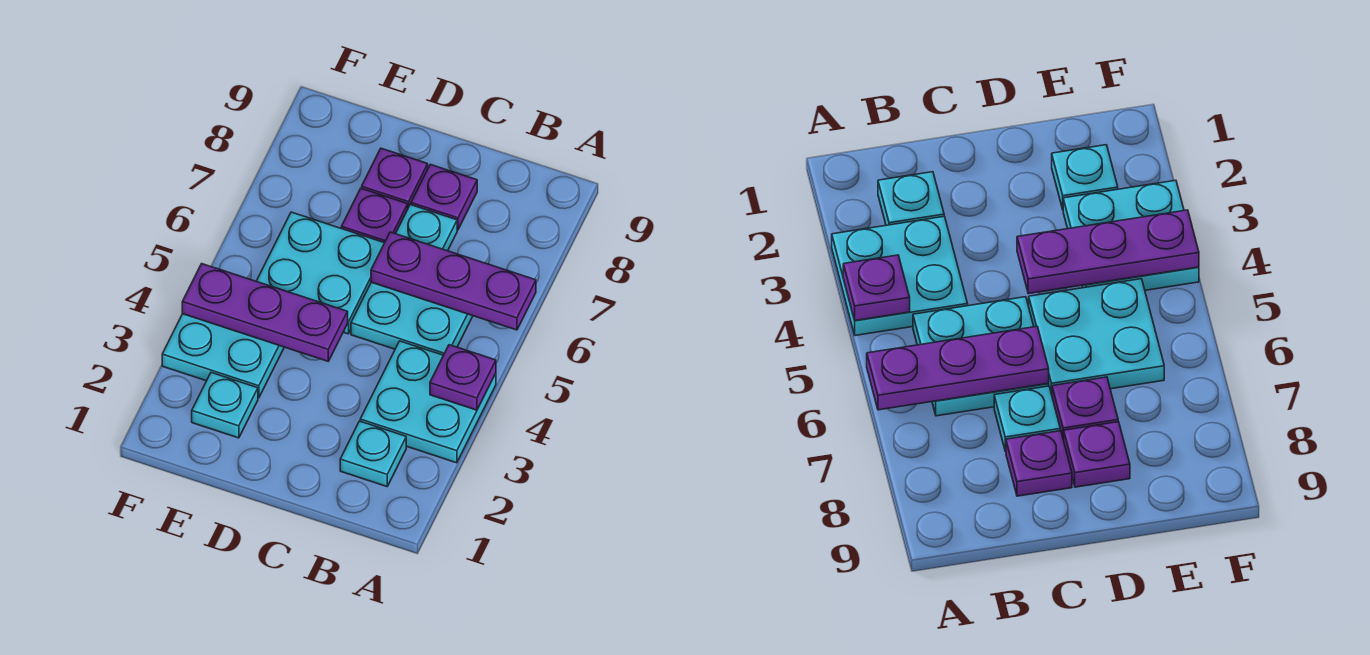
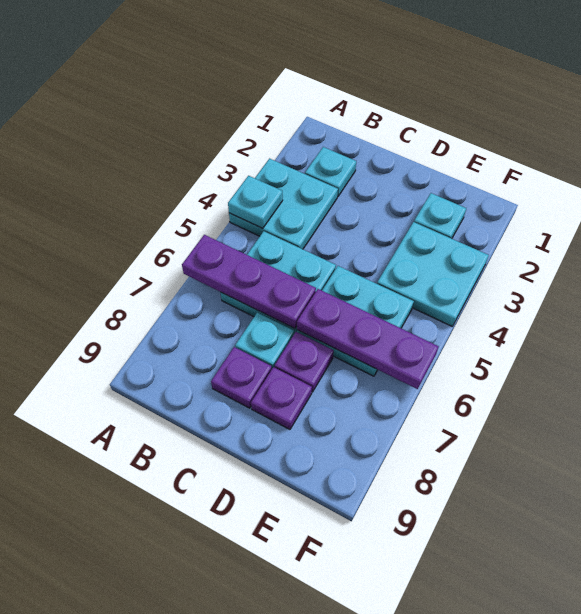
purple plate A4 level 2 -> cyan plate A4 level 2
purple plate D4:F4 level 2 -> purple plate D6:F6 level 2

